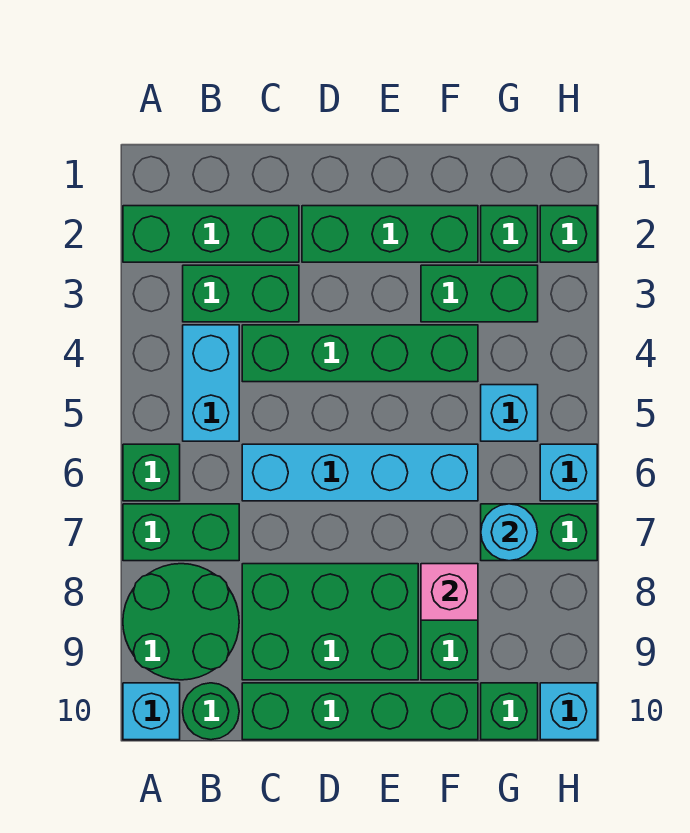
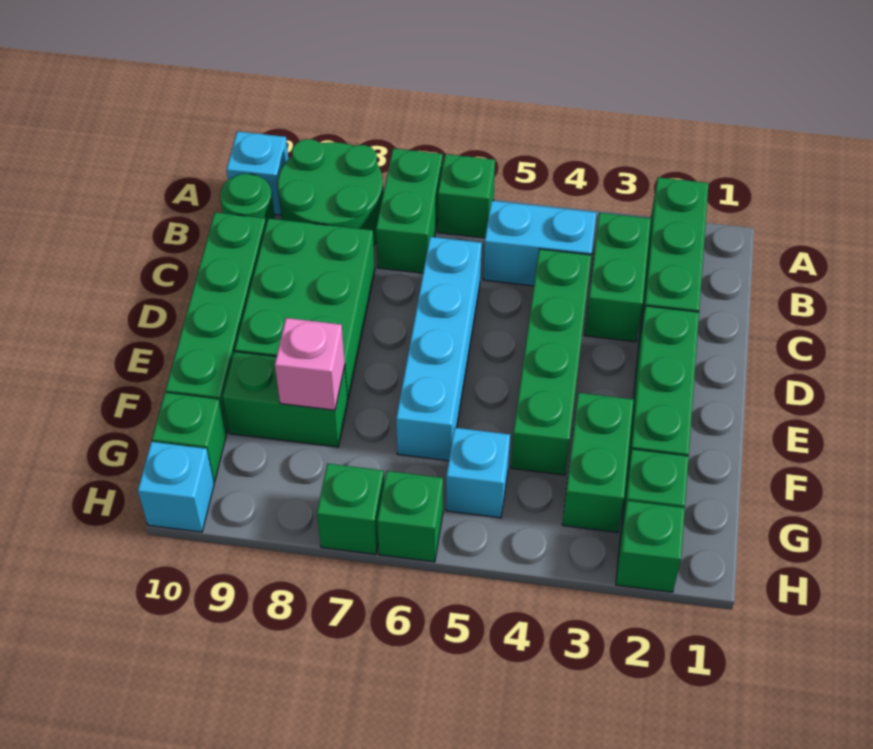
green brick G7:H7 level 1 -> green brick H7 level 1
cyan round brick G7 level 2 -> none
cyan brick H6 level 1 -> green brick H6 level 1

